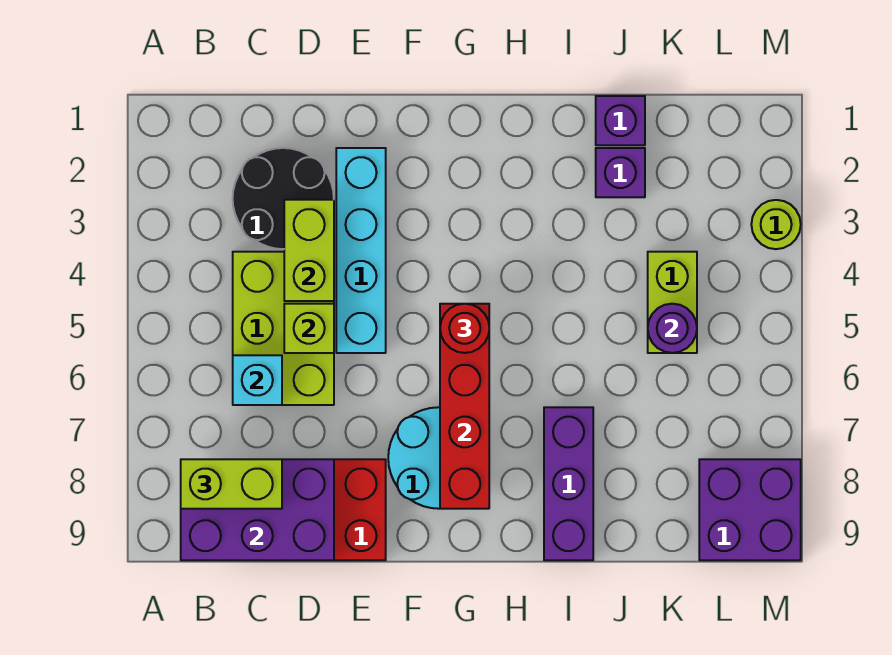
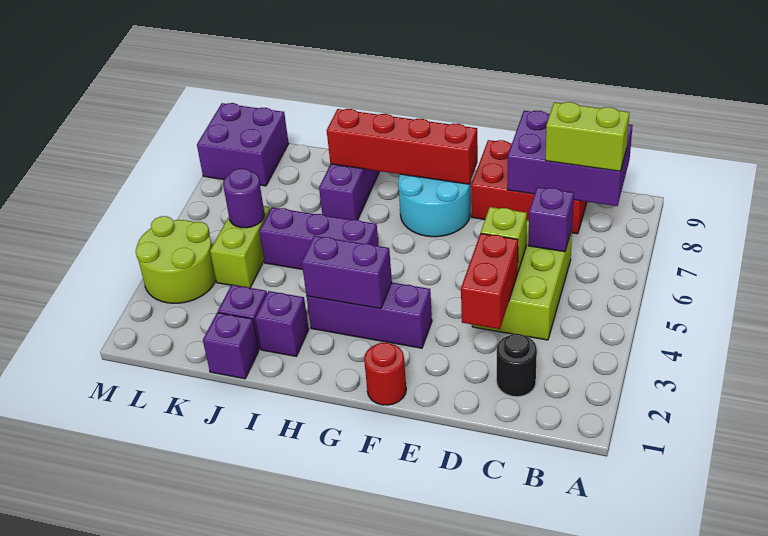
black round brick C2:D3 level 1 -> black round brick C2 level 1
cyan brick C6 level 2 -> purple brick C6 level 2
lime brick D3:D4 level 2 -> red brick D3:D4 level 2
cyan brick E2:E5 level 1 -> none
none -> purple brick F3:H3 level 1
none -> purple brick G3:H3 level 2
red brick G5:G8 level 2 -> red brick F8:I8 level 2
red round brick G5 level 3 -> red round brick F1 level 1
none -> purple brick H5:J5 level 1
none -> purple brick I2 level 1
lime round brick M3 level 1 -> lime round brick L3:M4 level 1

